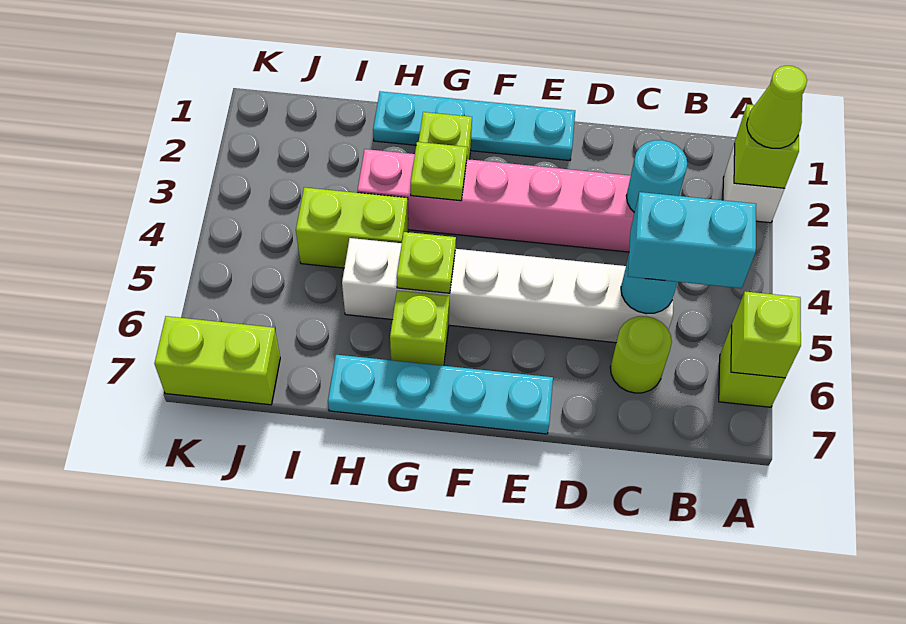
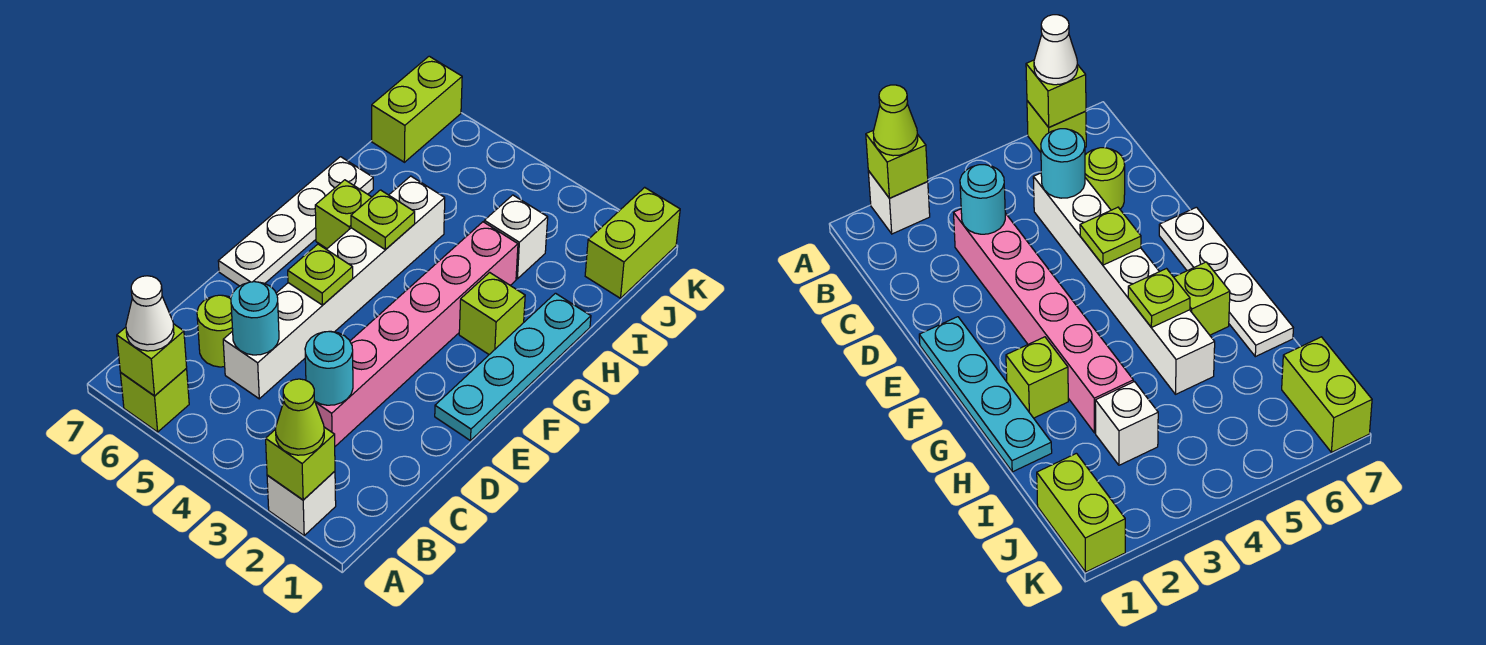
none -> white cone A6 level 3
cyan brick B5:C5 level 3 -> none
cyan plate E7:H7 level 1 -> white plate E7:H7 level 1
lime plate G3 level 2 -> lime plate E5 level 2
lime brick H4:I4 level 1 -> lime brick J1:K1 level 1
none -> white brick I3 level 1

